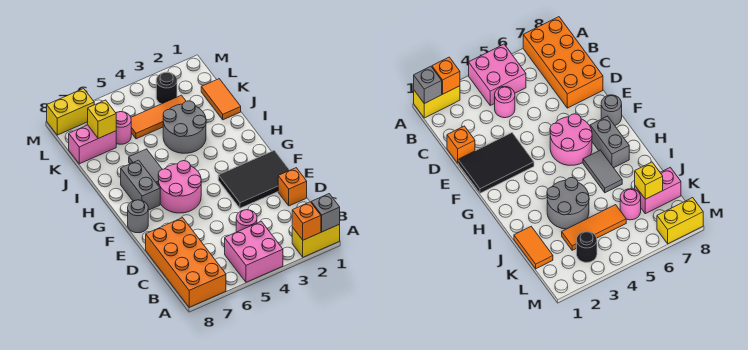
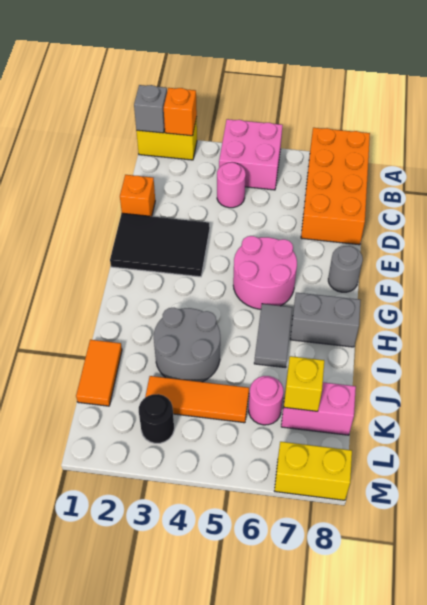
grey brick G7:H7 level 1 -> grey brick H7:H8 level 1

